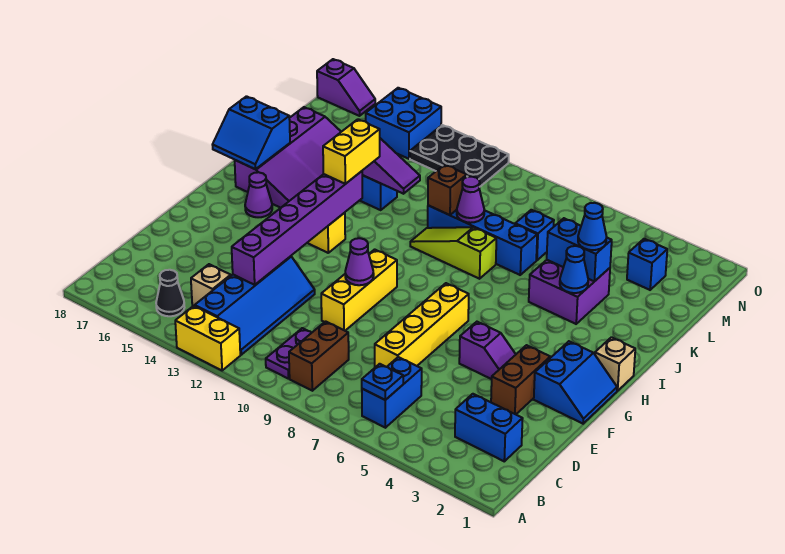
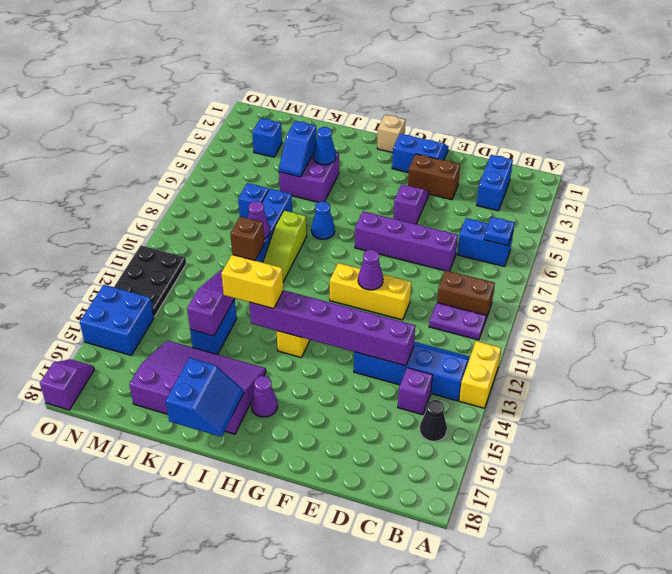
tan brick C14 level 1 -> purple brick C14 level 1
yellow brick D7:G7 level 1 -> purple brick D7:G7 level 1
blue brick K4:K5 level 2 -> blue slope K4:K5 level 2 top 4
blue cone K4 level 3 -> blue cone I7 level 1

